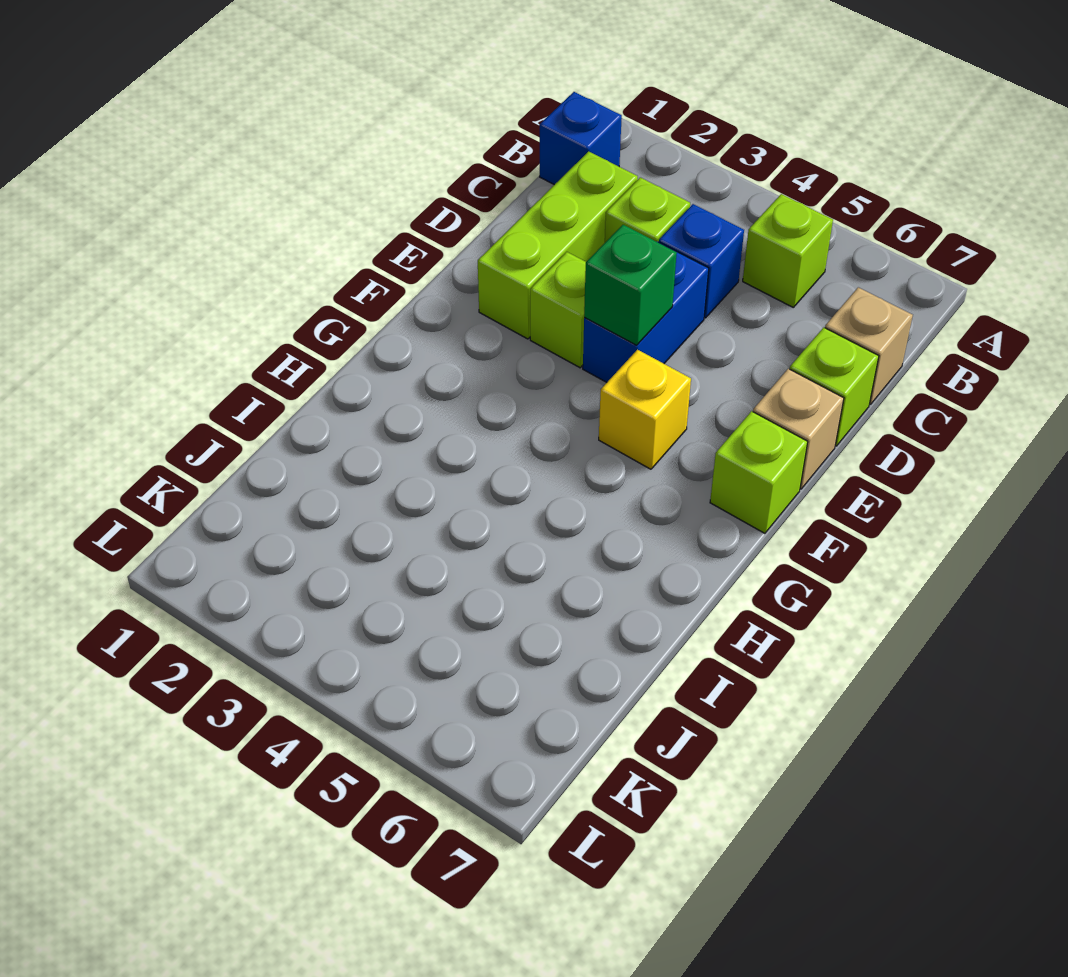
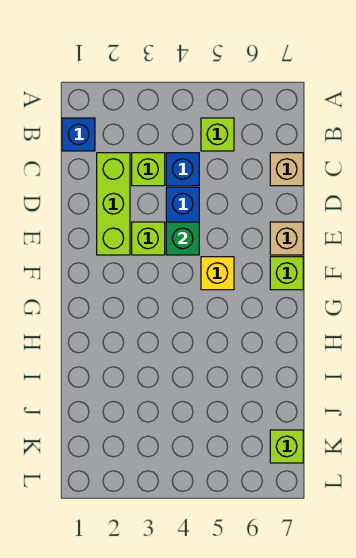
lime brick D7 level 1 -> lime brick K7 level 1

